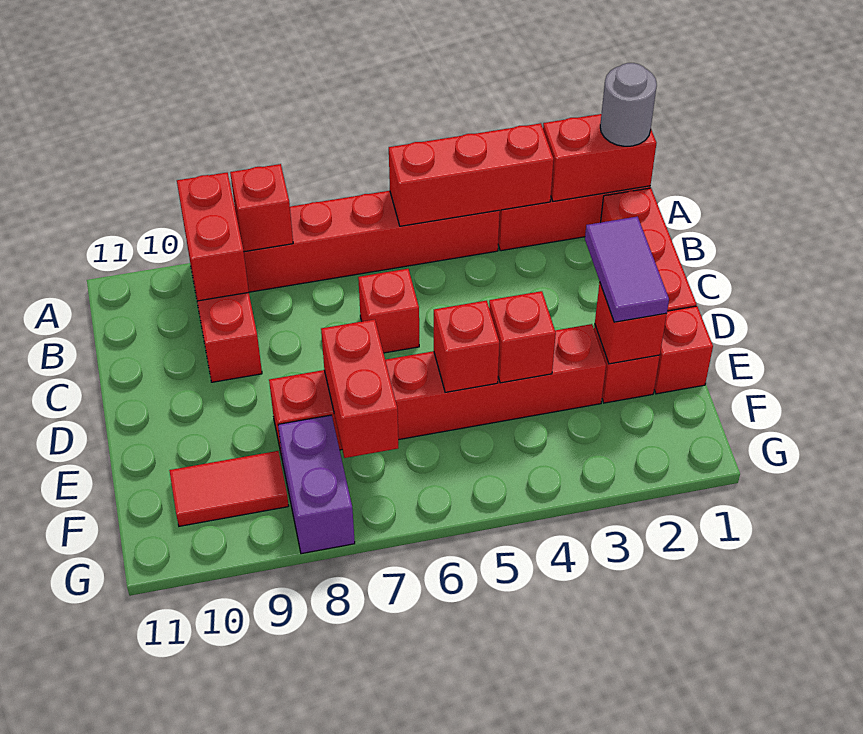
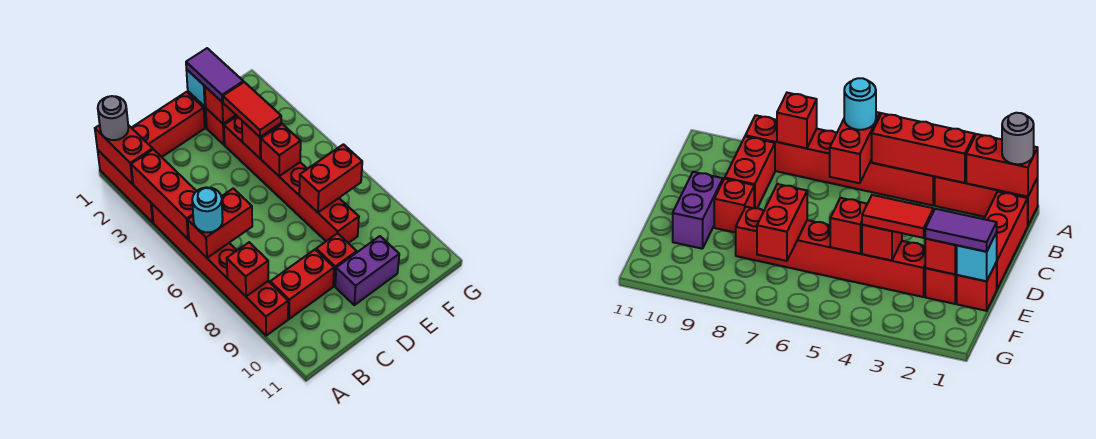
none -> cyan round brick A6 level 3
red brick A9:B9 level 2 -> red brick A6:B6 level 2
red brick C6 level 1 -> red brick D9 level 1
purple tile D2:E2 level 3 -> purple tile E1:E2 level 3
none -> cyan brick E1 level 2
purple brick F8:G8 level 1 -> purple brick D10:E10 level 1
red tile F9:F10 level 1 -> red tile E3:E4 level 3

